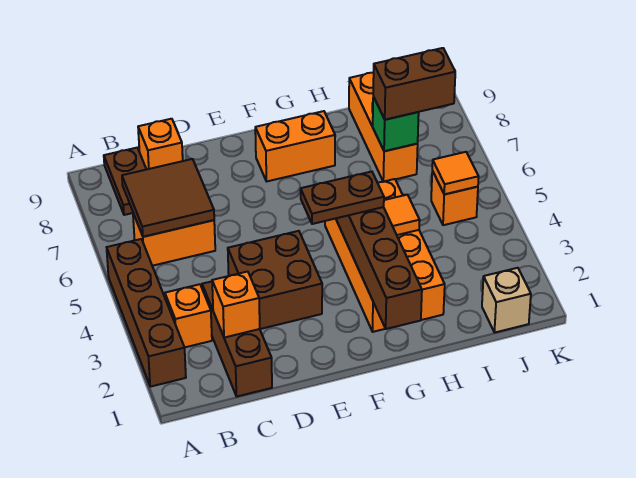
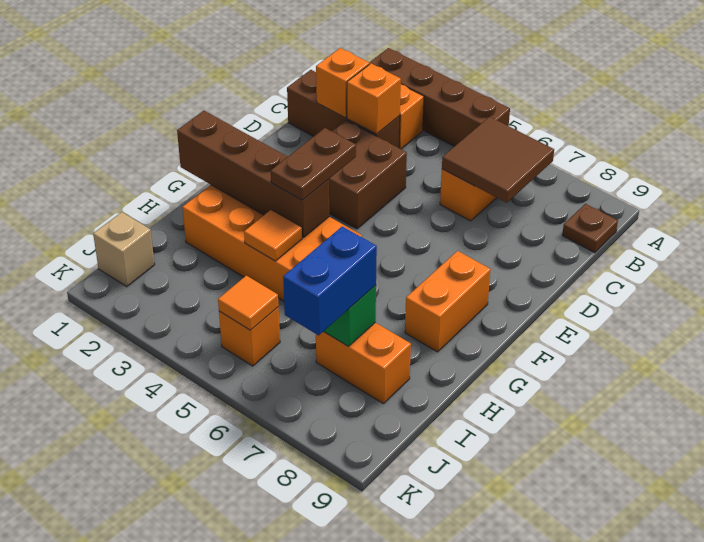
brown plate B8:B9 level 1 -> brown plate B9 level 1
orange brick C9 level 1 -> orange brick C3 level 2
orange brick I7:I9 level 1 -> orange brick I7:I8 level 1
brown brick I7:J7 level 3 -> blue brick I7:J7 level 3

